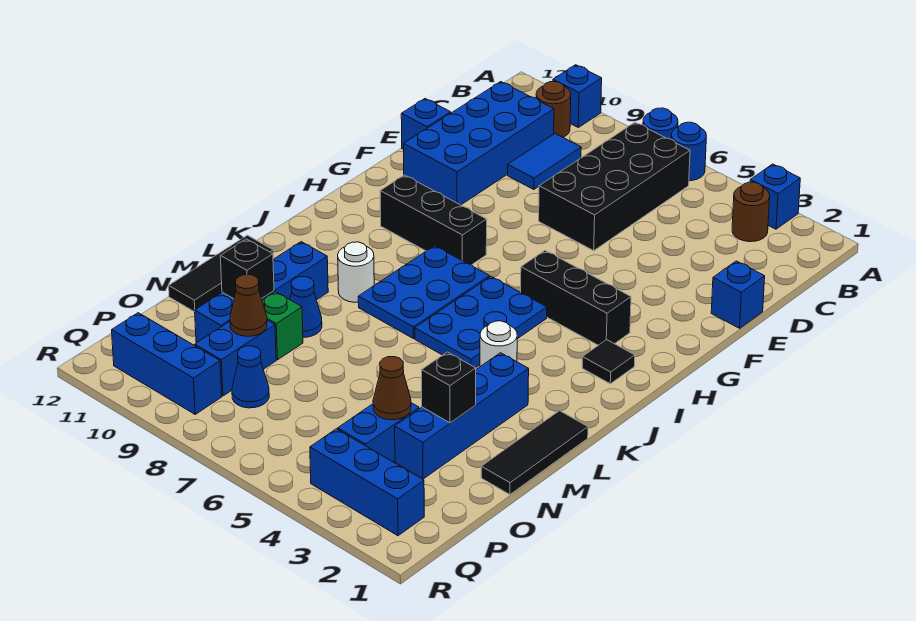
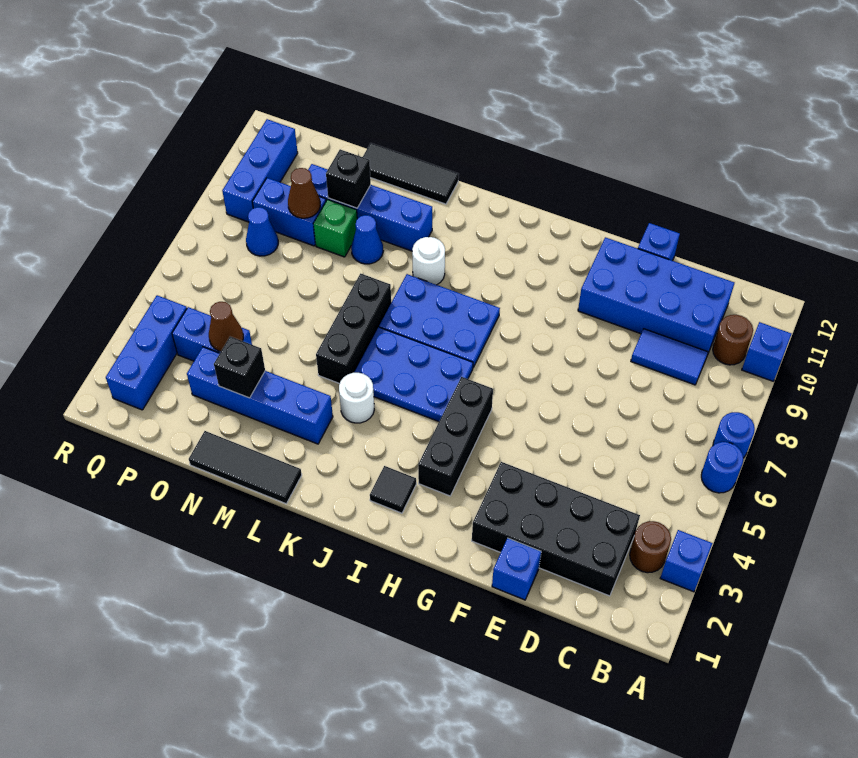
black brick B6:E7 level 1 -> black brick C2:F3 level 1
black brick H8:H10 level 1 -> black brick L5:L7 level 1

